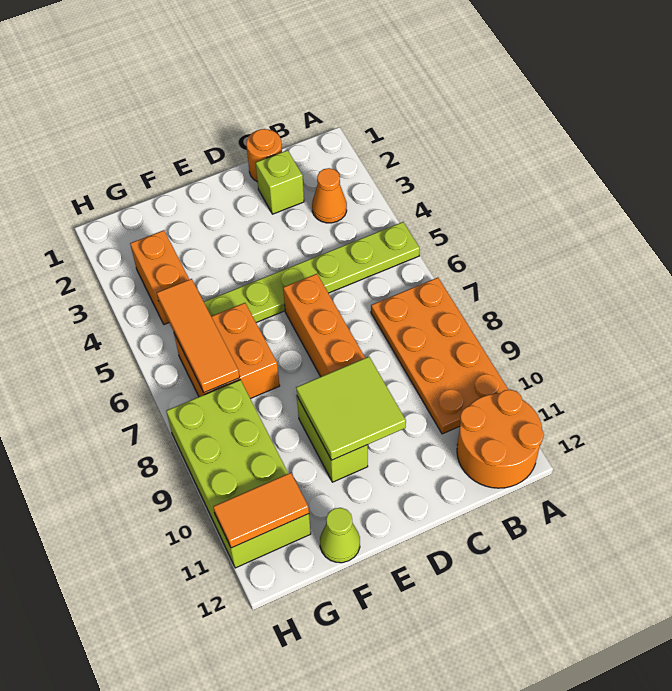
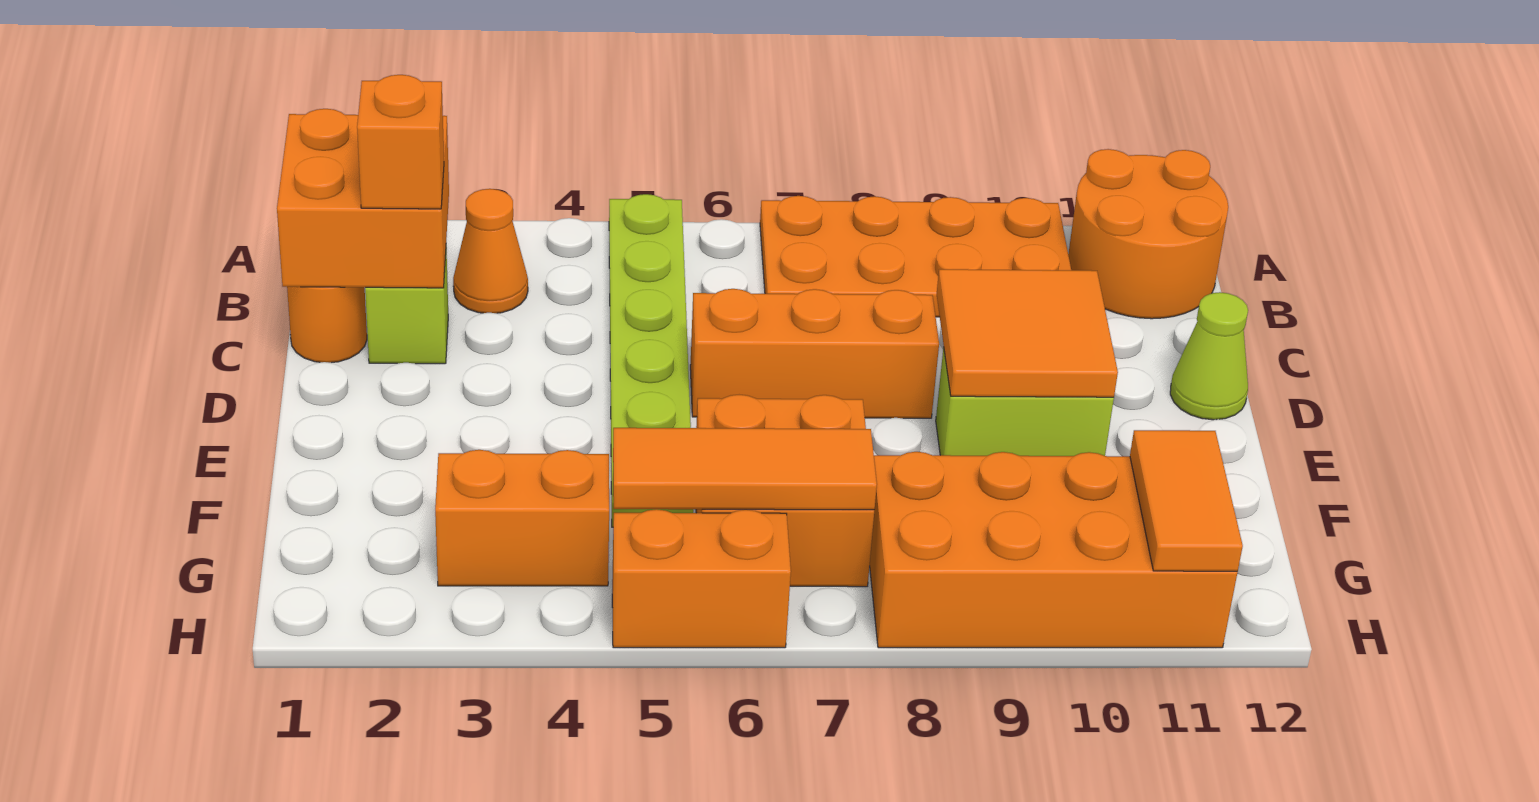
none -> orange brick B1:C2 level 2
none -> orange brick C2 level 3
lime tile D9:E10 level 2 -> orange tile D9:E10 level 2
lime cone F12 level 1 -> lime cone D12 level 1
lime brick G8:H11 level 1 -> orange brick G8:H11 level 1
none -> orange brick H5:H6 level 1

